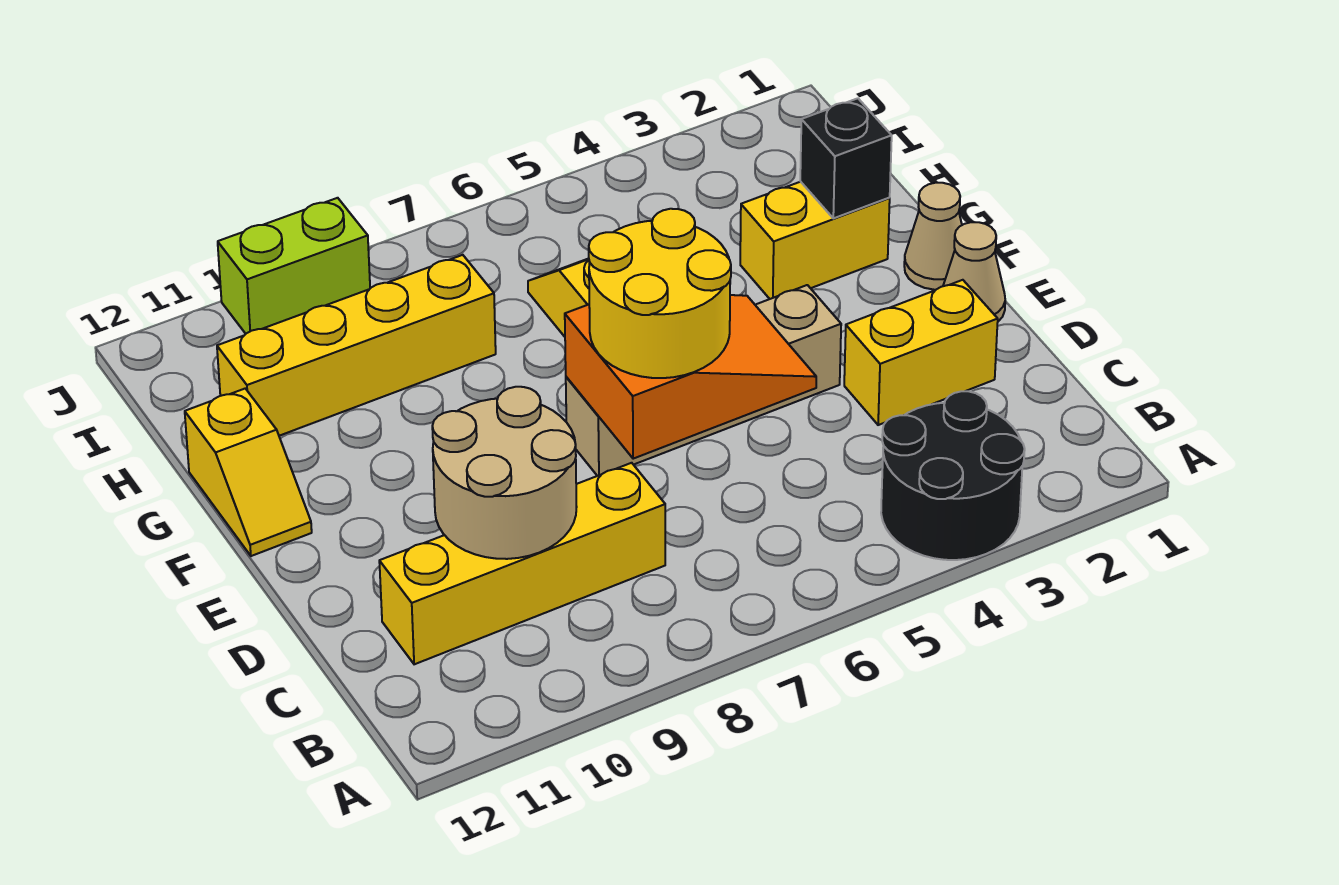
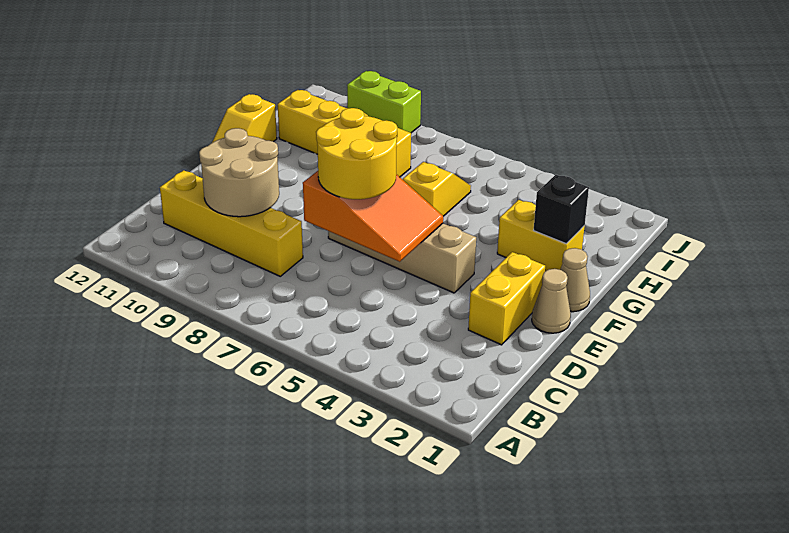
black round brick A3:B4 level 1 -> none
yellow brick D2:D3 level 1 -> yellow brick D2:E2 level 1

